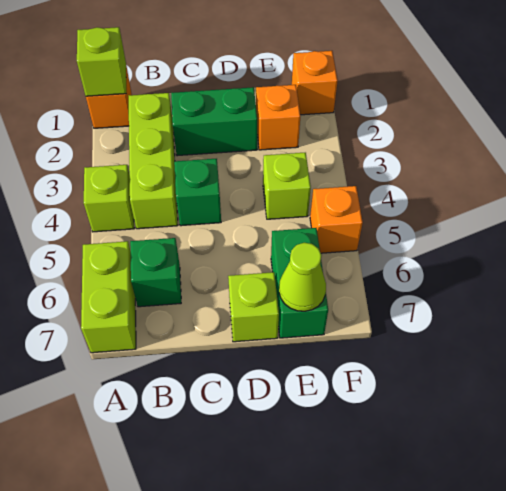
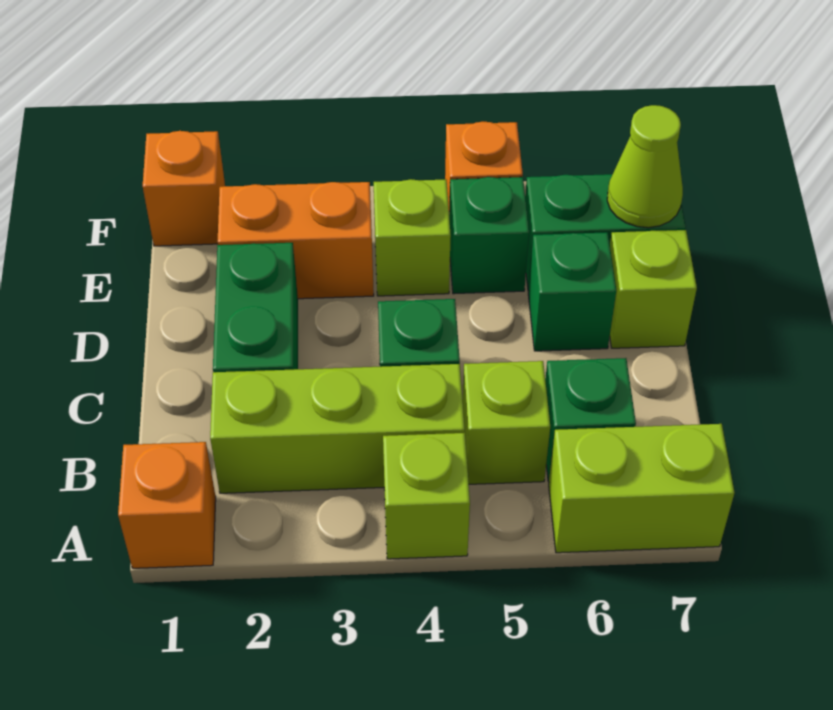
lime brick A1 level 2 -> lime brick B5 level 1
none -> green brick D6 level 1
orange brick E2 level 1 -> orange brick E2:E3 level 1
none -> green brick E5 level 1

